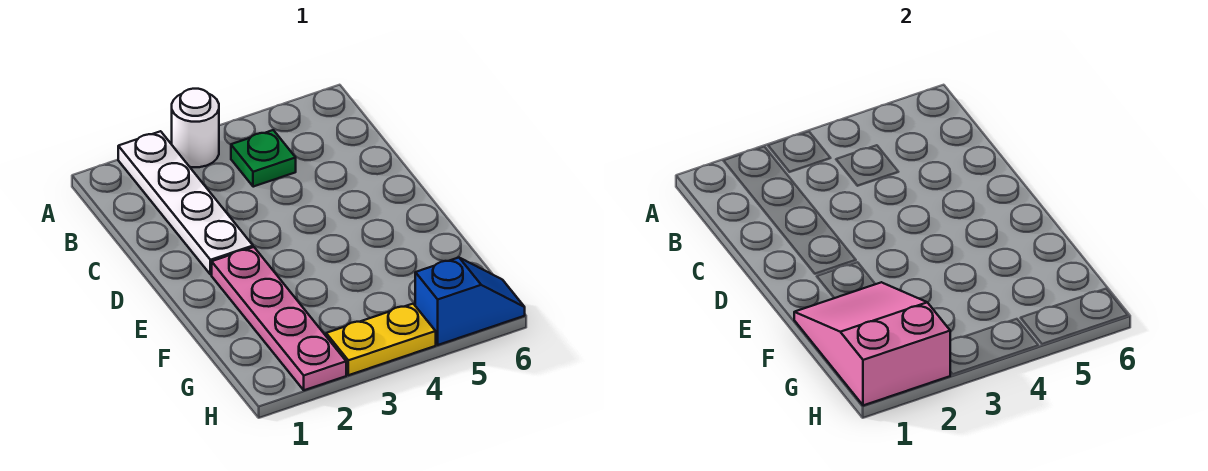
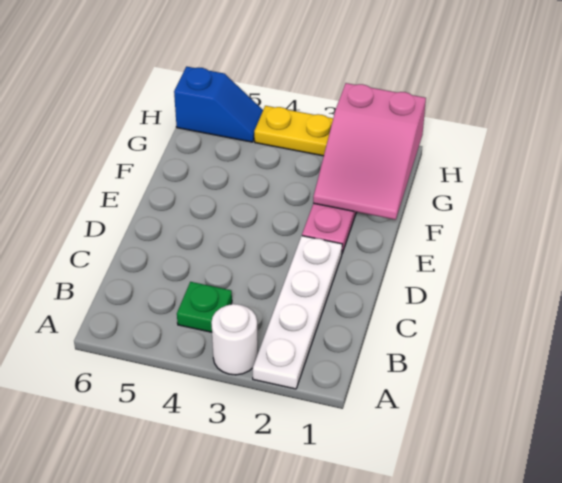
blue slope H5:H6 level 1 top 5 -> blue slope H5:H6 level 1 top 6

